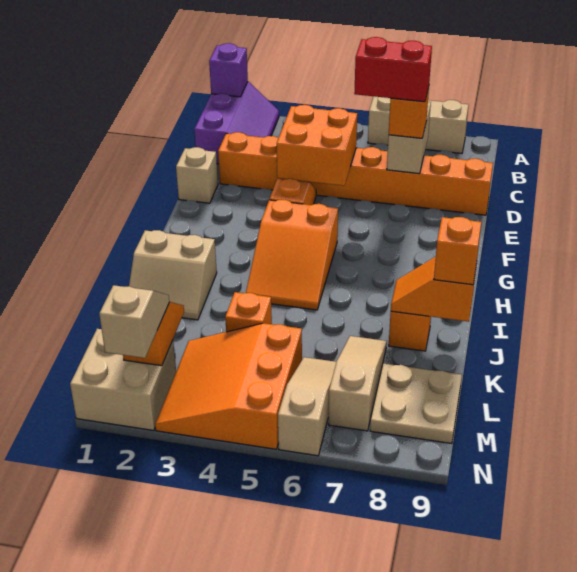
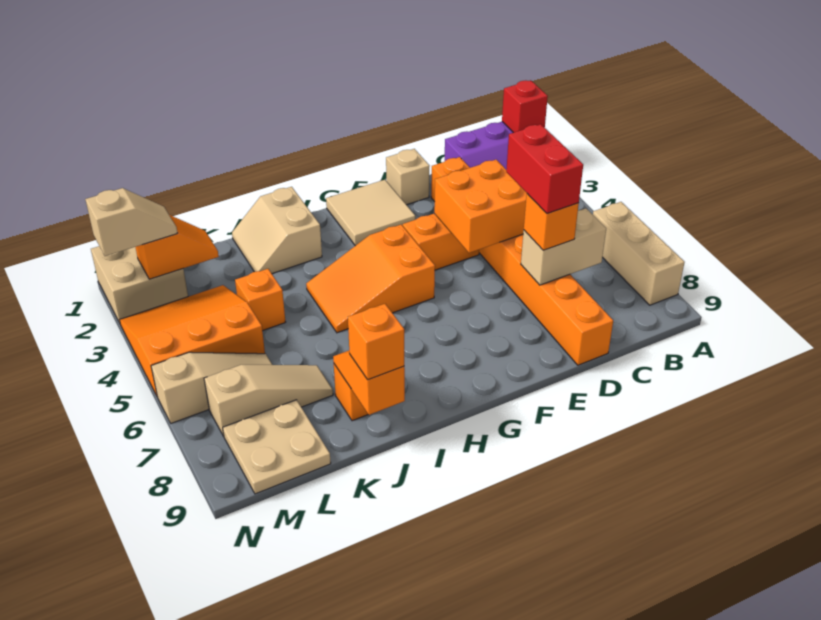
purple brick A1 level 2 -> red brick A1 level 2
none -> tan tile F1:G2 level 1

